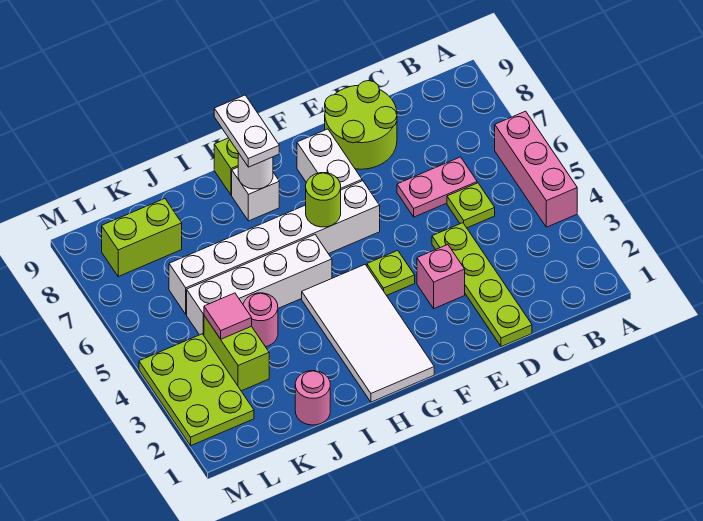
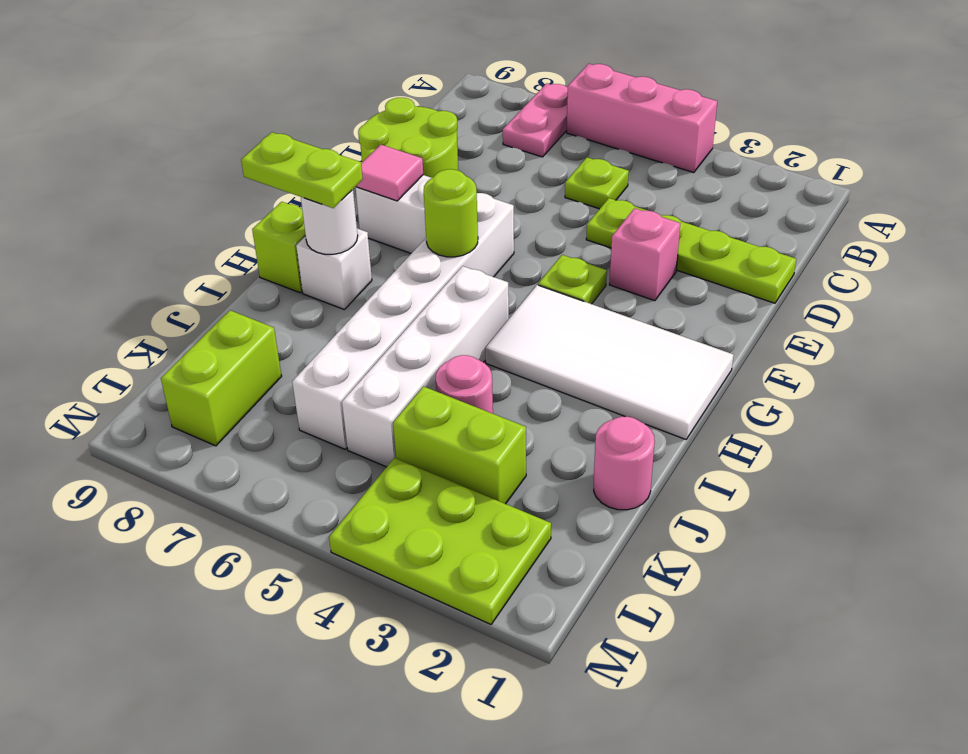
pink plate C6:D6 level 1 -> pink plate A7:B7 level 1
white plate H8:H9 level 3 -> lime plate H8:H9 level 3
pink tile K4 level 2 -> pink tile F8 level 2

